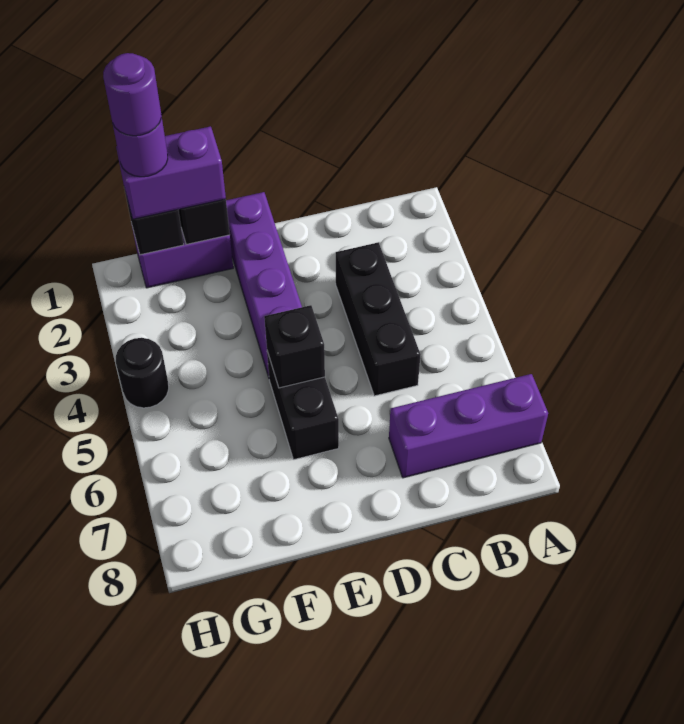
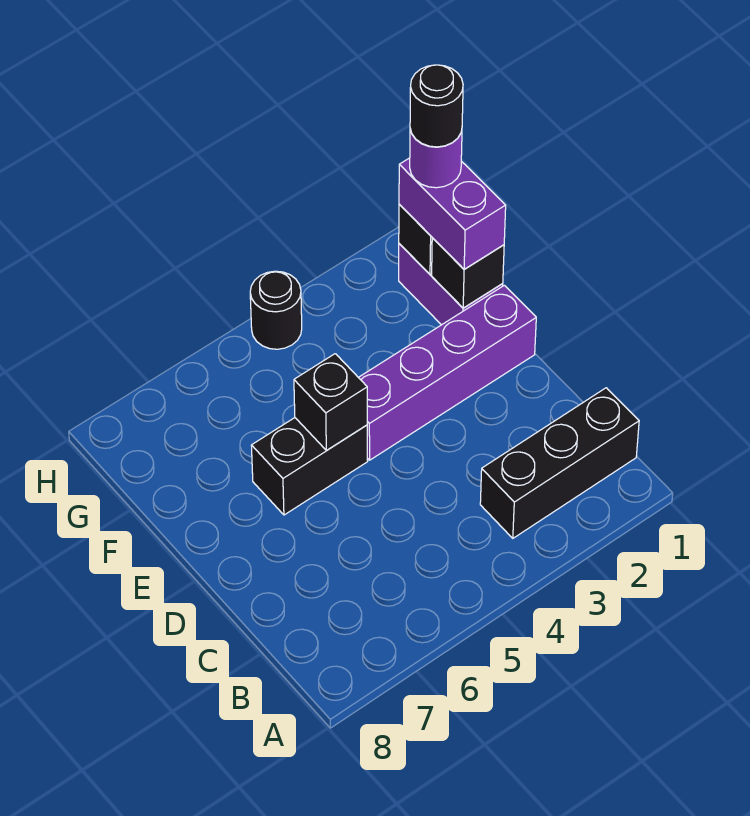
purple brick A7:C7 level 1 -> none
black brick C3:C5 level 1 -> black brick B1:B3 level 1
purple round brick G1 level 5 -> black round brick G1 level 5

